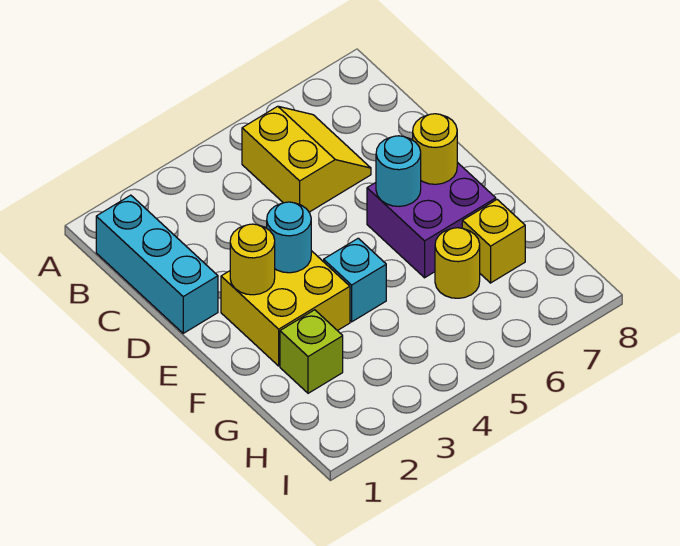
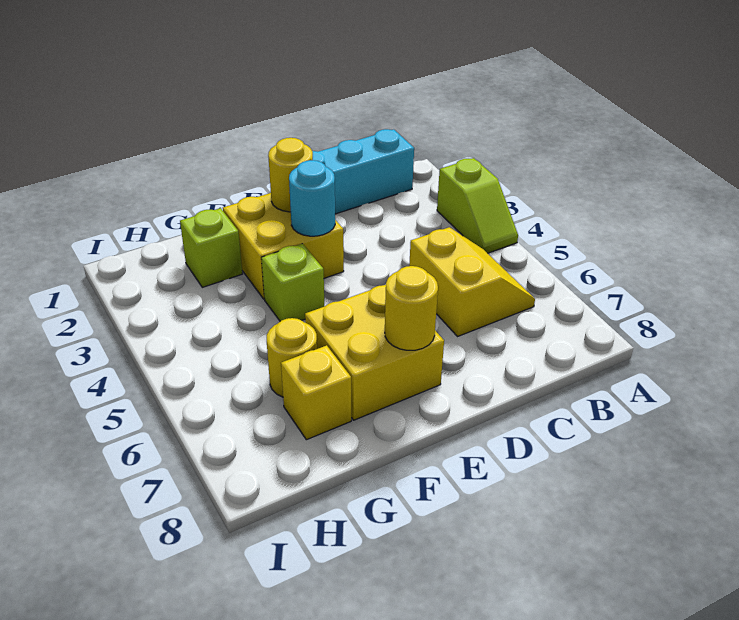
none -> lime slope A3:A4 level 1 top 3
yellow slope B5:C6 level 1 top 5 -> yellow slope B5:C6 level 1 top C
purple brick E6:F7 level 1 -> yellow brick E6:F7 level 1
cyan round brick E6 level 2 -> none
cyan brick F4 level 1 -> lime brick F4 level 1

